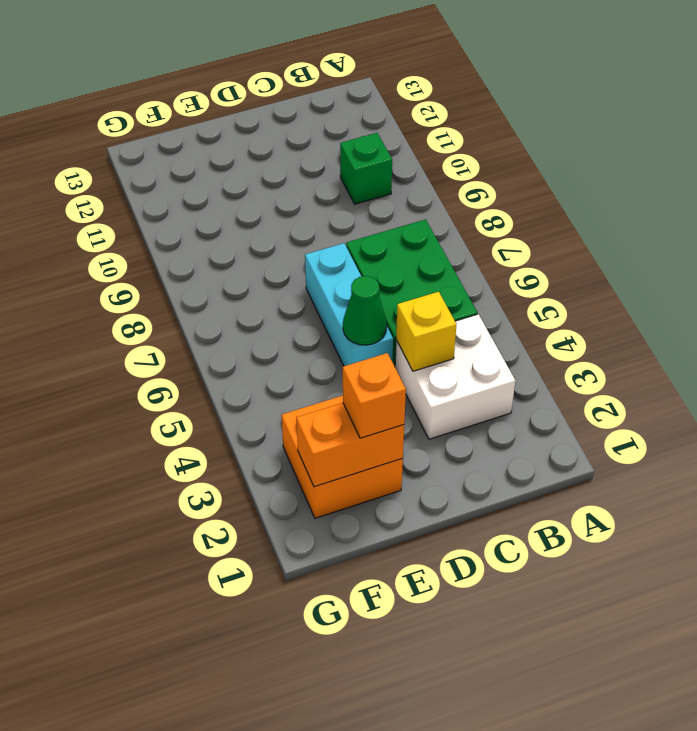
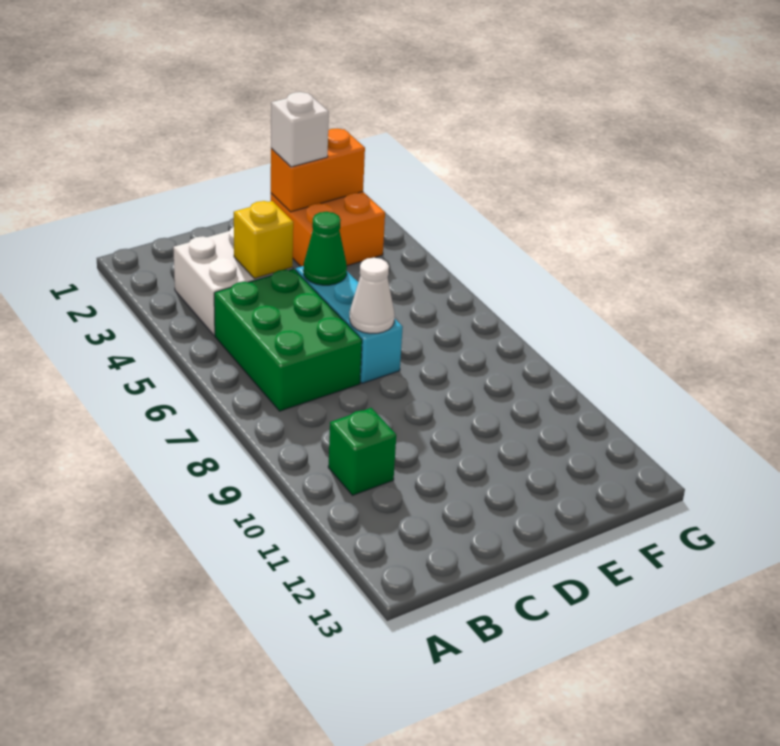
none -> white cone D7 level 2
orange brick E2 level 3 -> white brick E2 level 3

